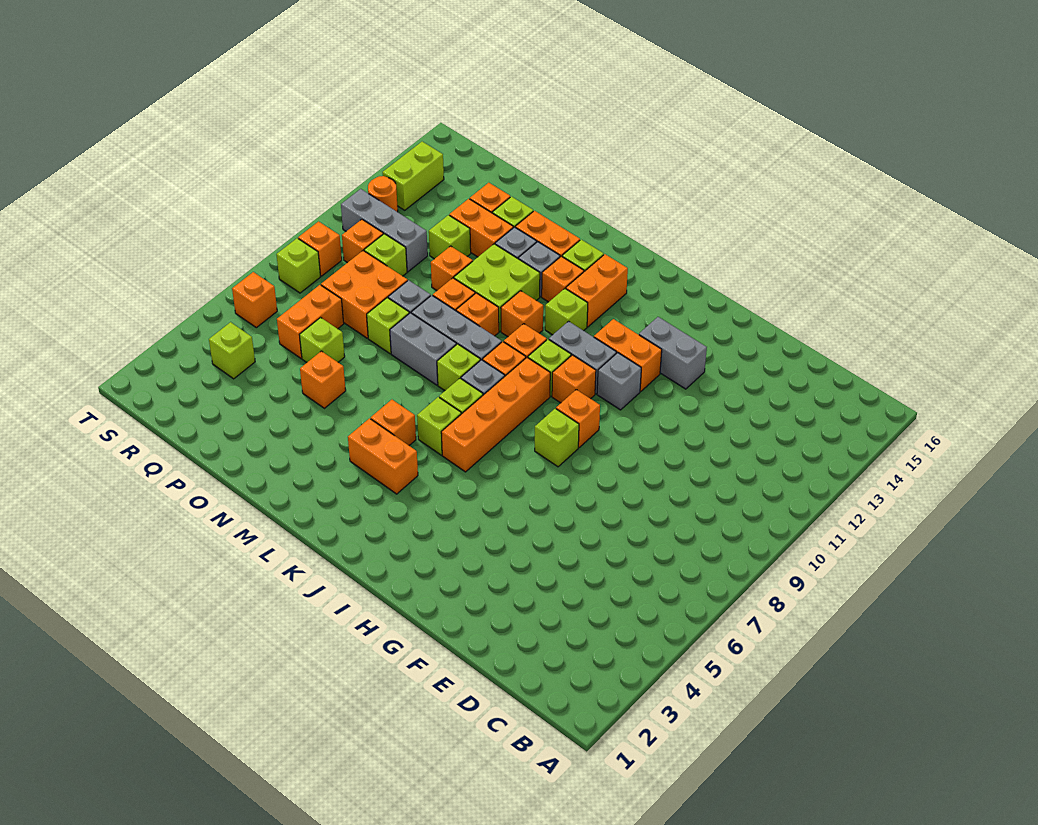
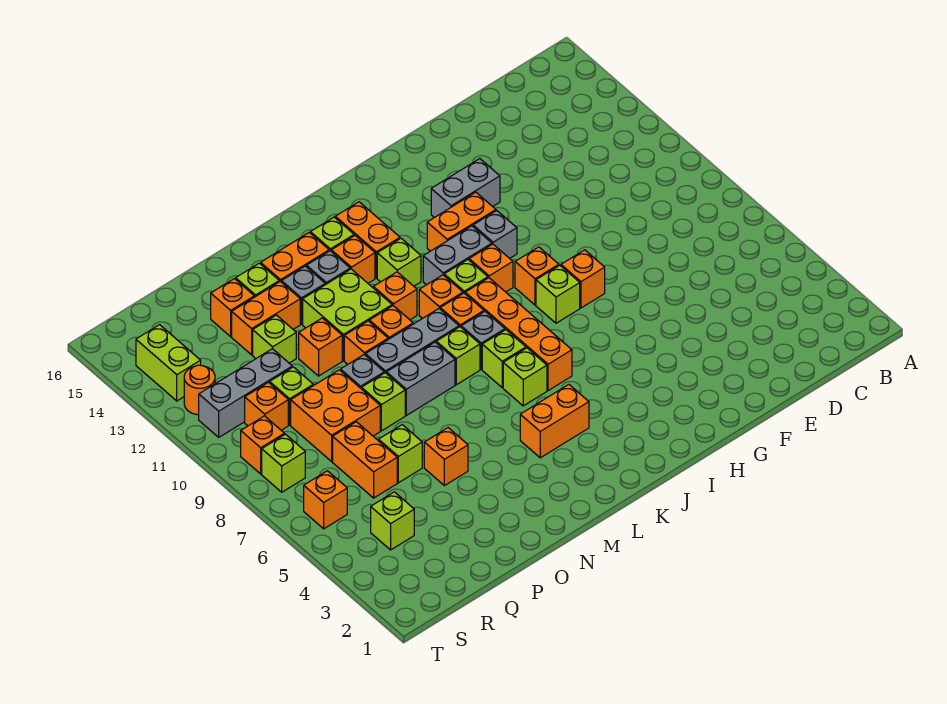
orange brick L5 level 1 -> orange brick G8 level 1

